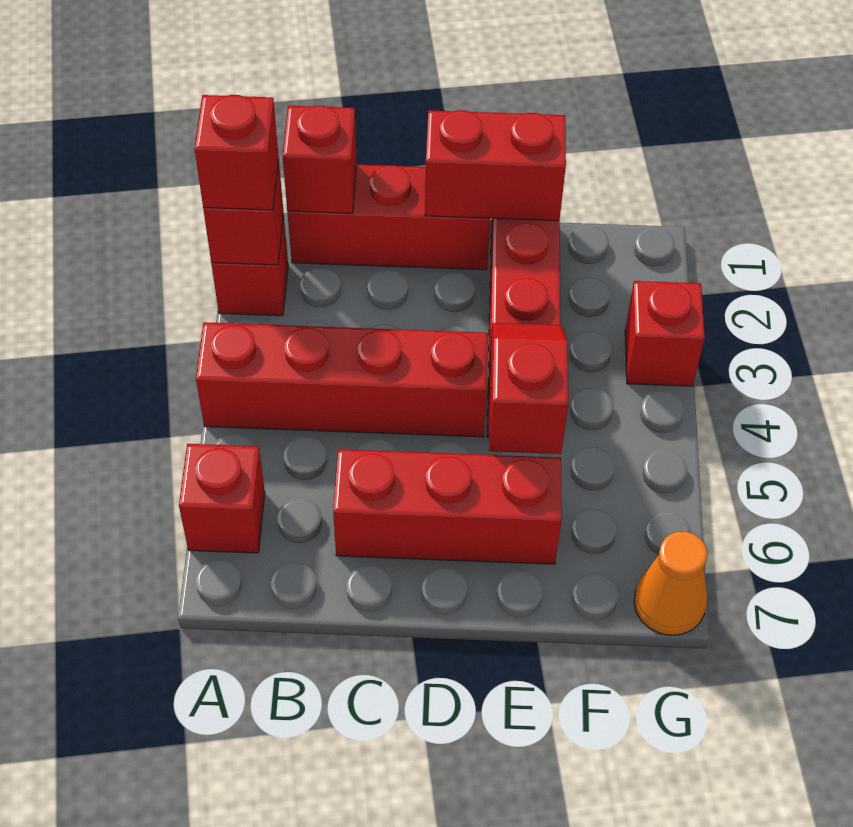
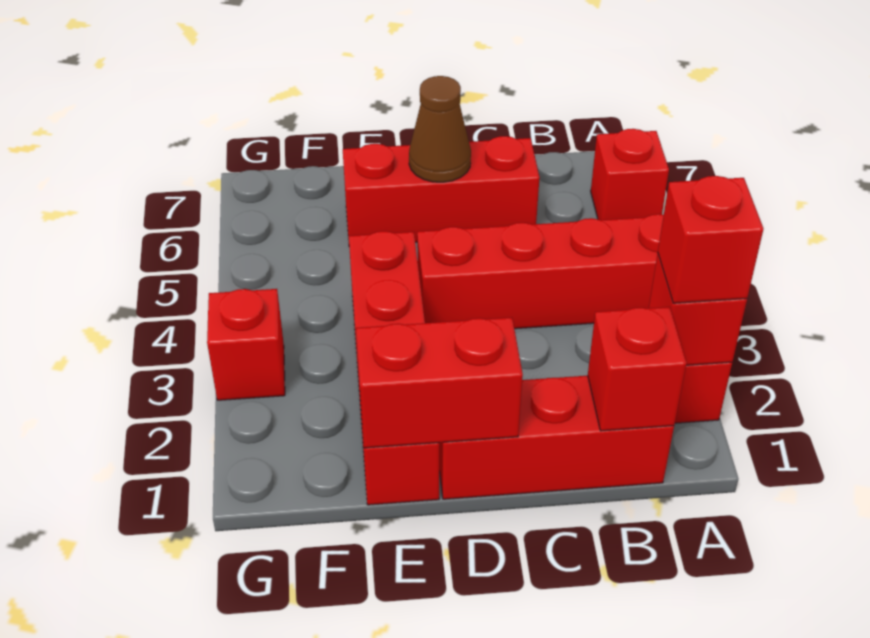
none -> brown cone D6 level 2
red slope E4:E5 level 2 top 5 -> none
orange cone G7 level 1 -> none

